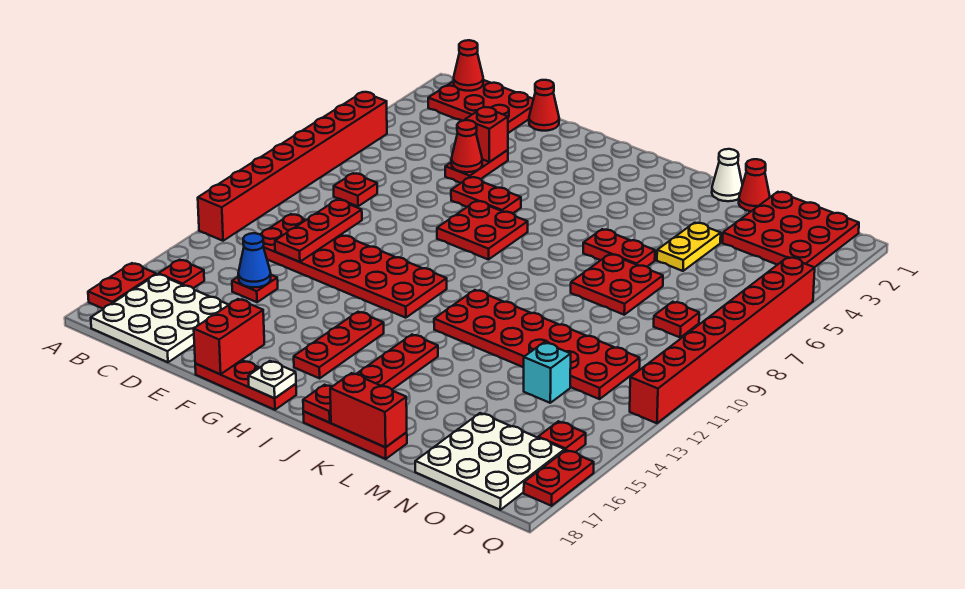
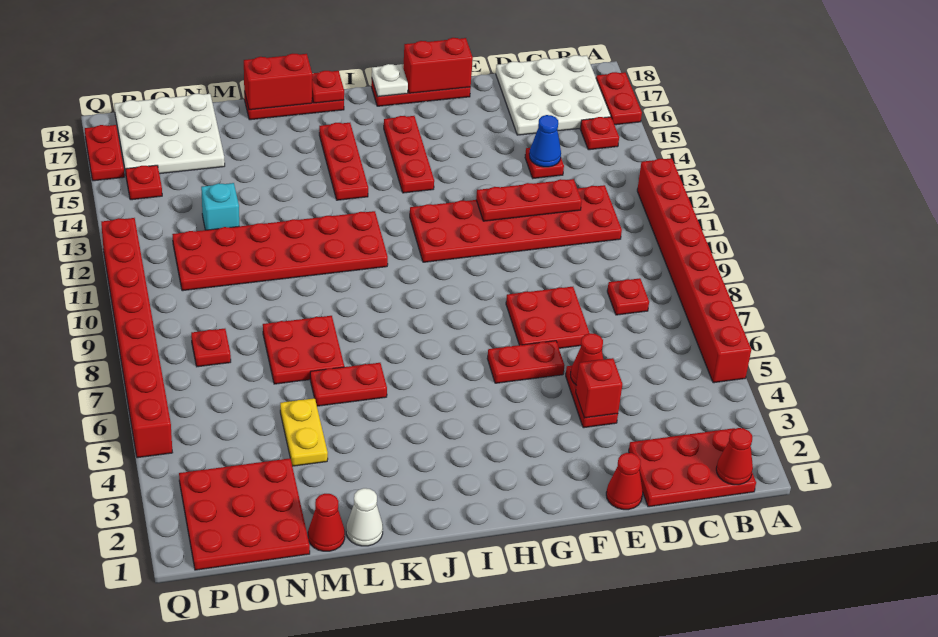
red plate D10:D12 level 2 -> red plate D12:F12 level 2
red brick F17:F18 level 2 -> red brick F18:G18 level 2
red plate G7:H8 level 1 -> red plate E7:F8 level 1

